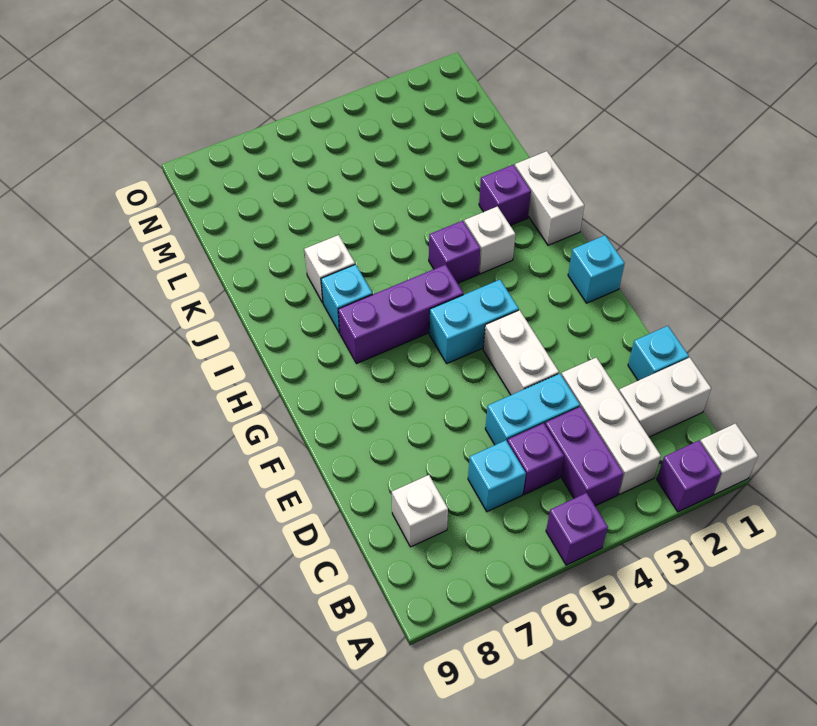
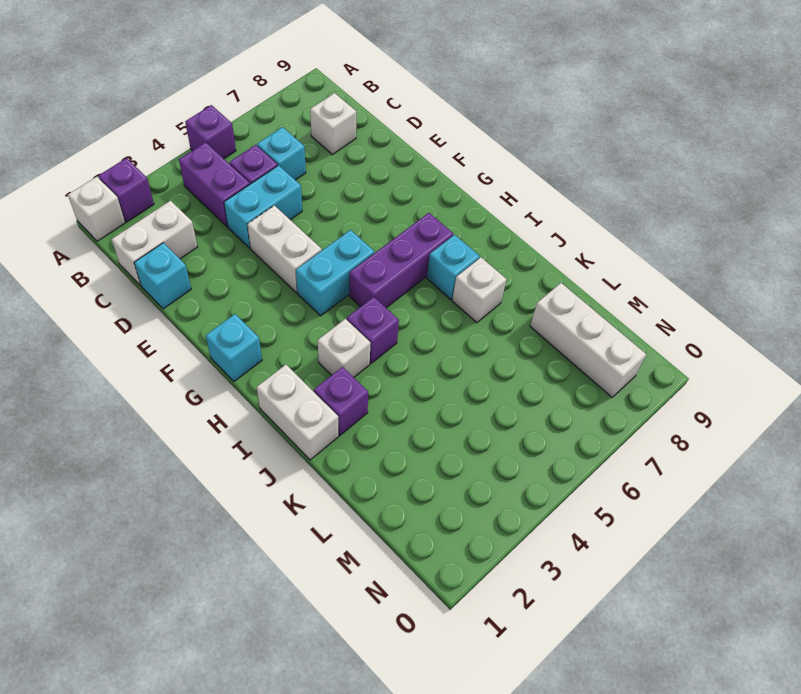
white brick B3:D3 level 1 -> white brick L8:N8 level 1

